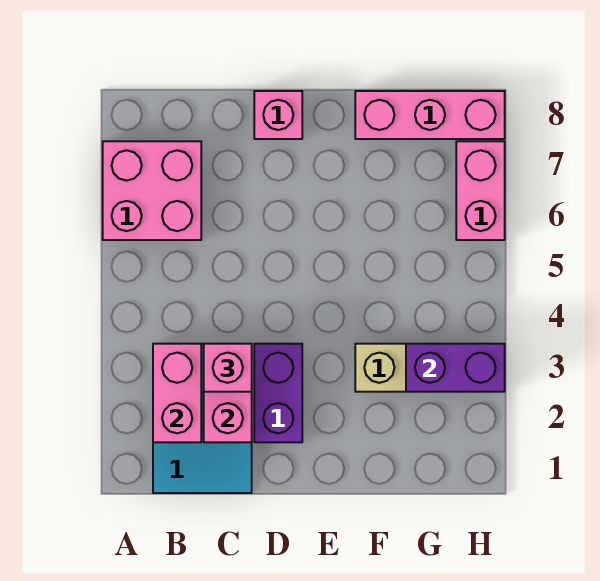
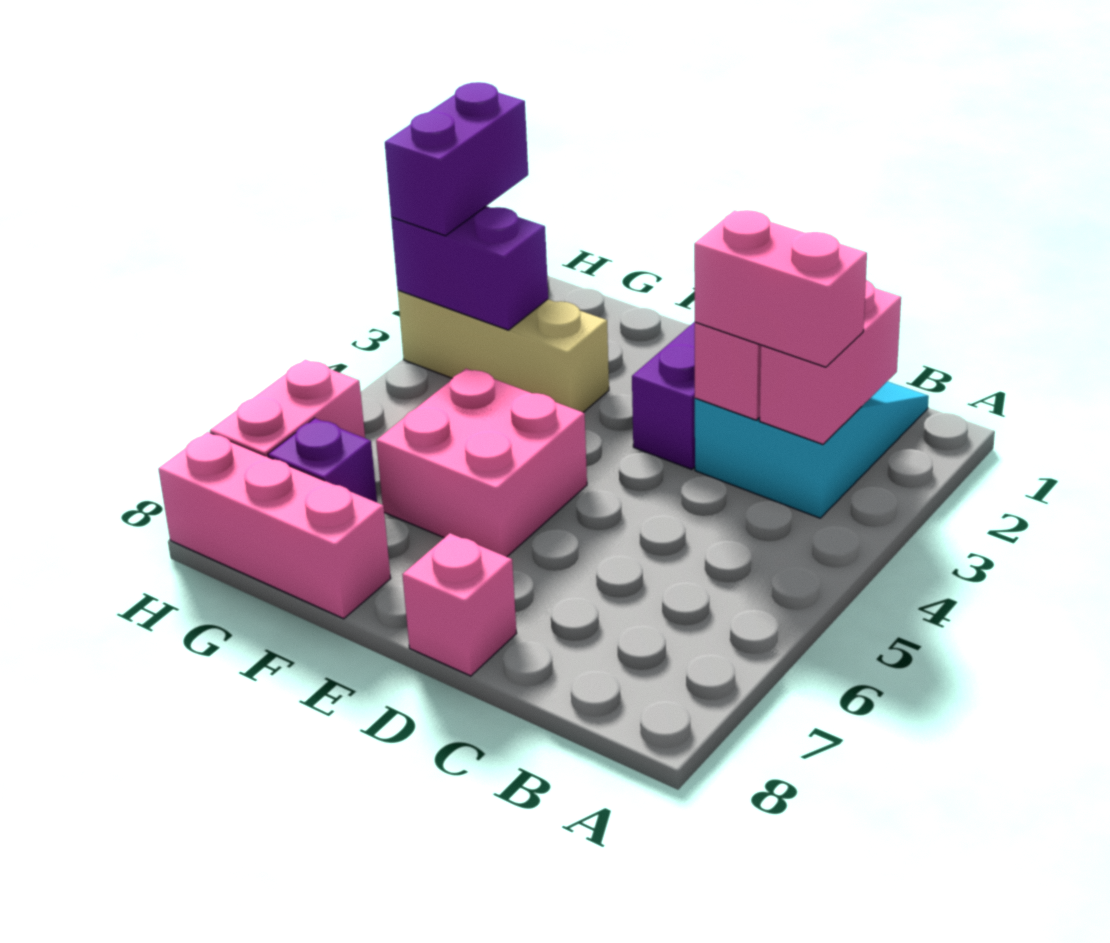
pink brick A6:B7 level 1 -> pink brick E5:F6 level 1
pink brick C3 level 3 -> pink brick B3:C3 level 3
none -> purple brick G7 level 1
none -> purple brick H2:H3 level 3

